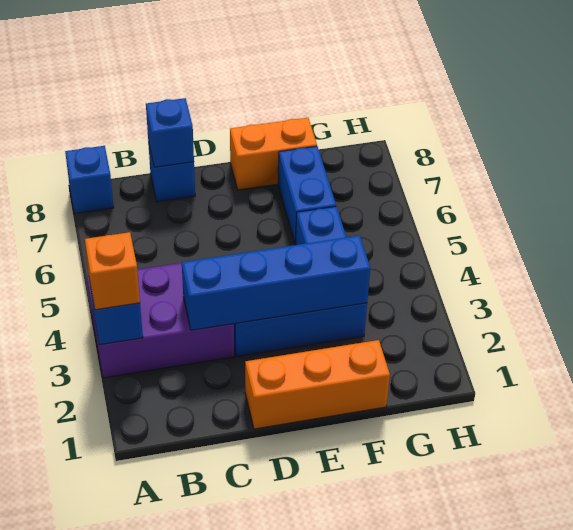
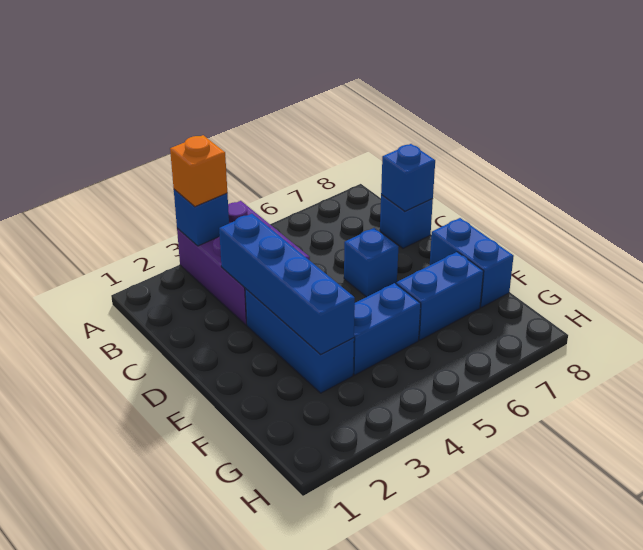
blue brick A8 level 1 -> blue brick D6 level 1
orange brick D1:F1 level 1 -> none
orange brick E8:F8 level 1 -> blue brick E8:F8 level 1

